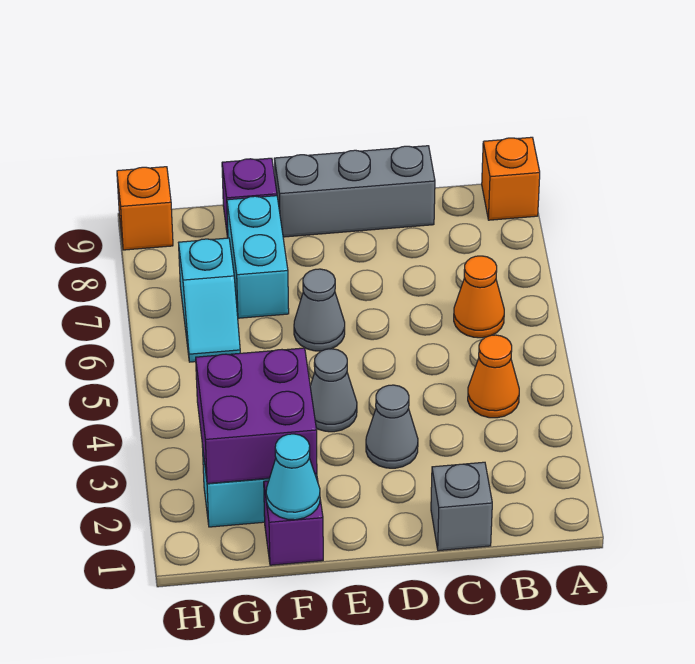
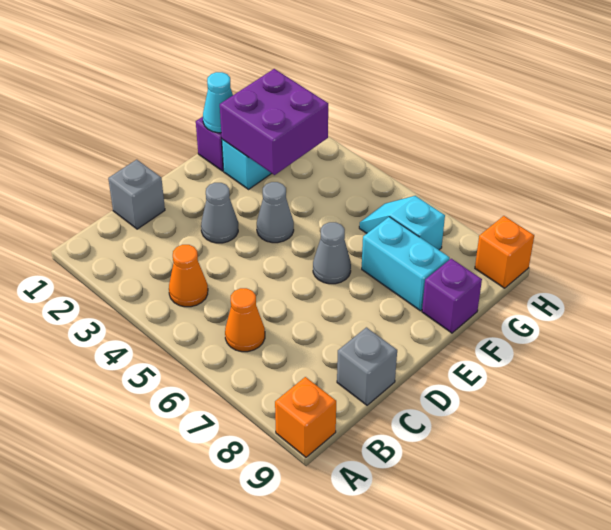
grey brick C9:E9 level 1 -> grey brick C9 level 1

